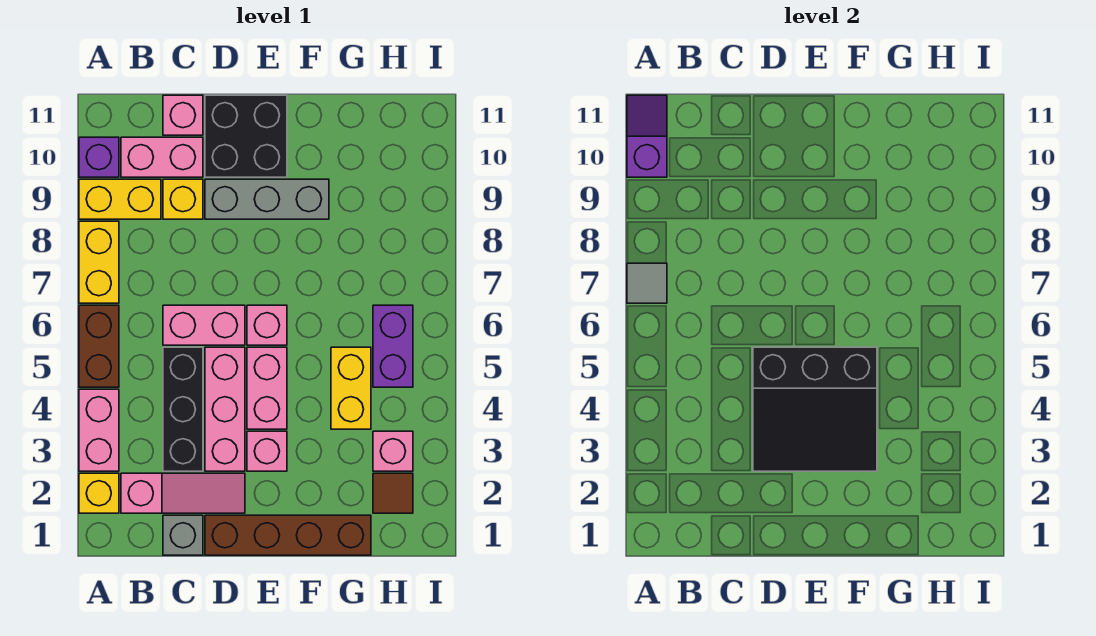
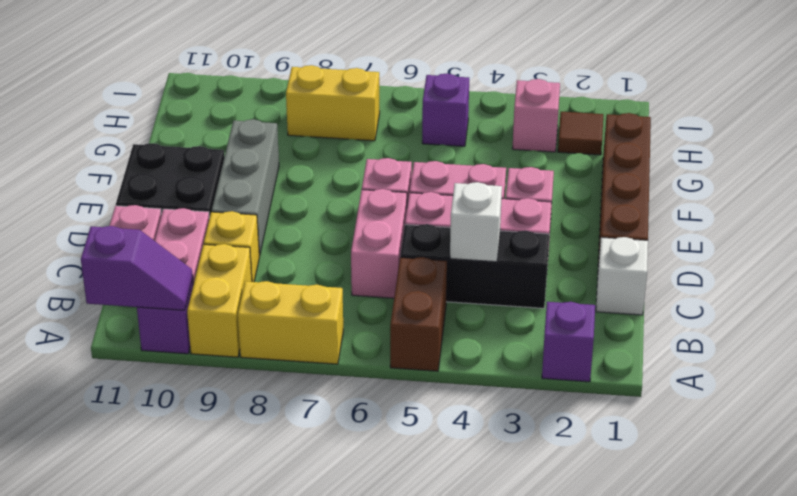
yellow brick A2 level 1 -> purple brick A2 level 1
pink brick A3:A4 level 1 -> none
brown brick A5:A6 level 1 -> brown brick A5:B5 level 1
grey tile A7 level 2 -> none
purple slope A10:A11 level 2 top 10 -> purple slope A10:A11 level 2 top 11
pink slope B2:D2 level 1 top B -> none
grey brick C1 level 1 -> white brick C1 level 1
none -> white brick C4 level 2
black slope D3:F5 level 2 top 5 -> none
yellow brick G4:G5 level 1 -> yellow brick H7:H8 level 1
purple brick H5:H6 level 1 -> purple brick H5 level 1

